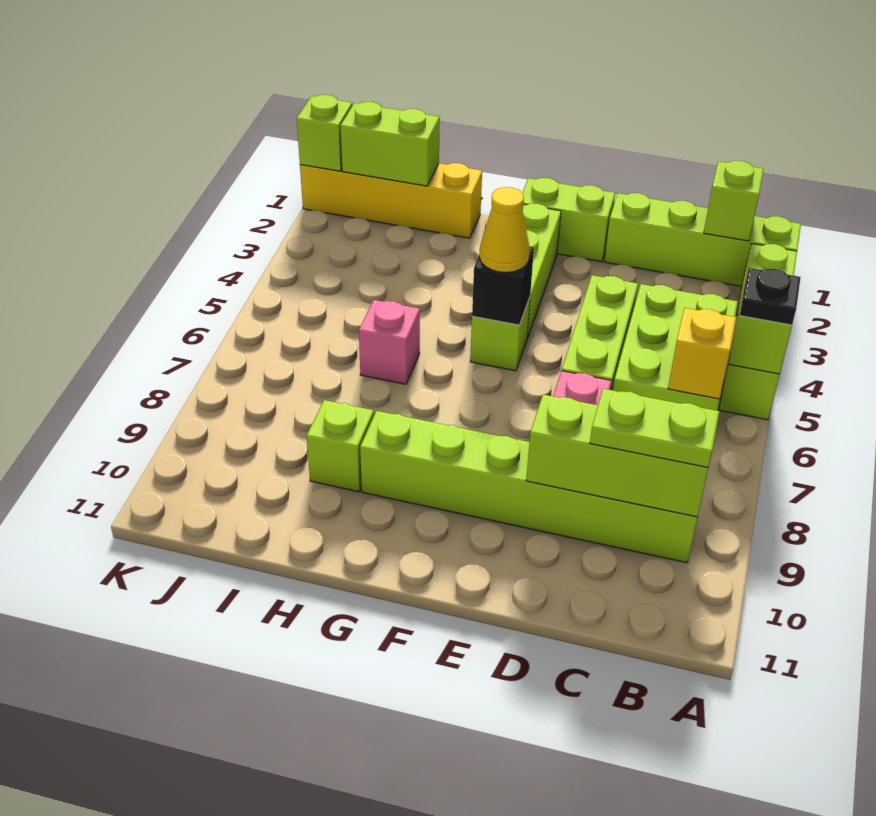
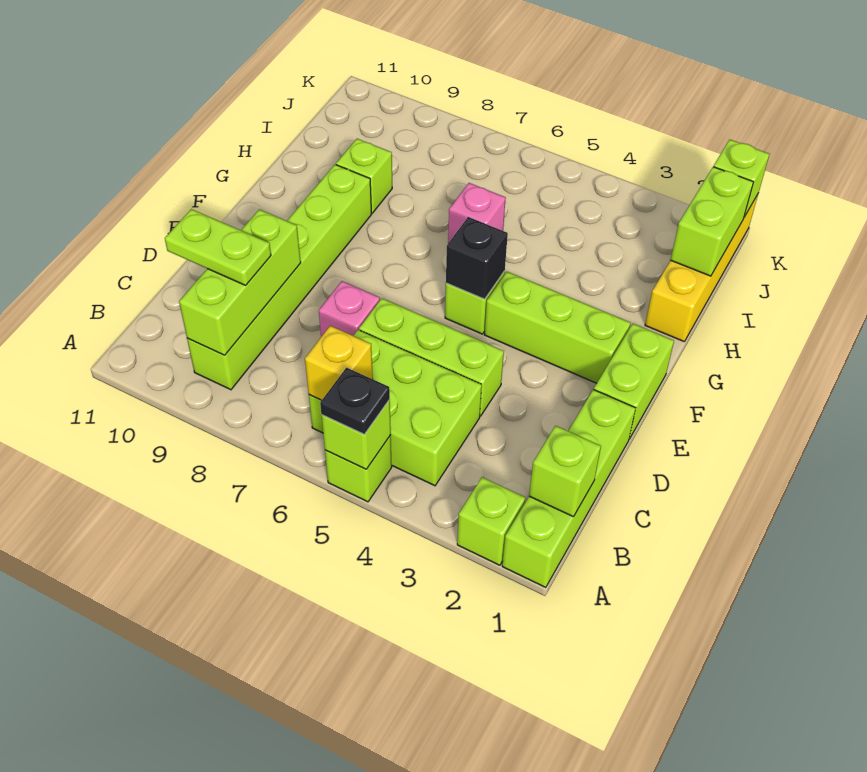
lime plate B9:C9 level 3 -> lime plate C9:C10 level 3
yellow cone F5 level 3 -> none

